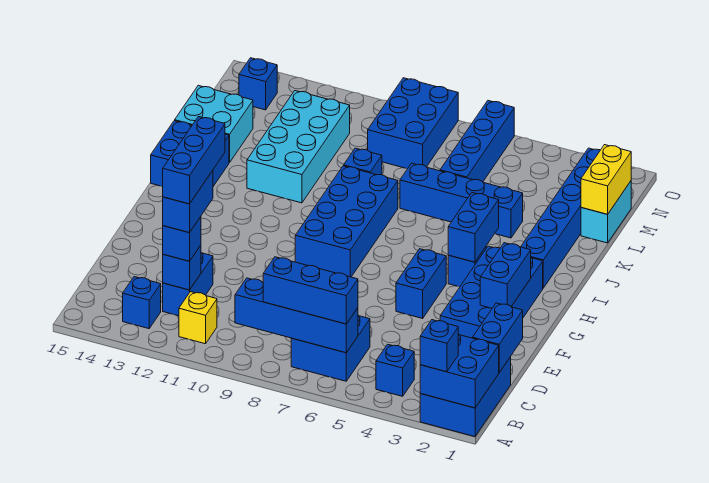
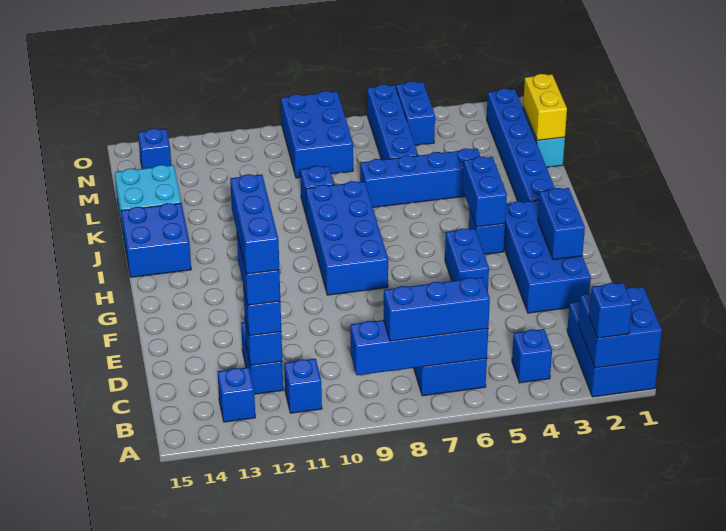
yellow brick B11 level 1 -> blue brick B11 level 1
blue brick C1:D1 level 2 -> blue brick N5:O5 level 1
cyan brick J11:M12 level 1 -> none

